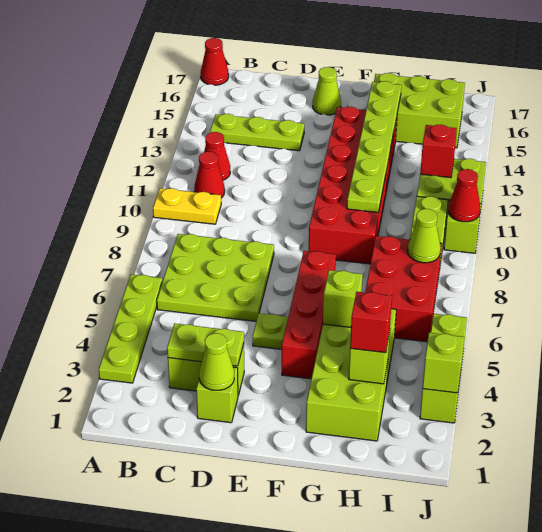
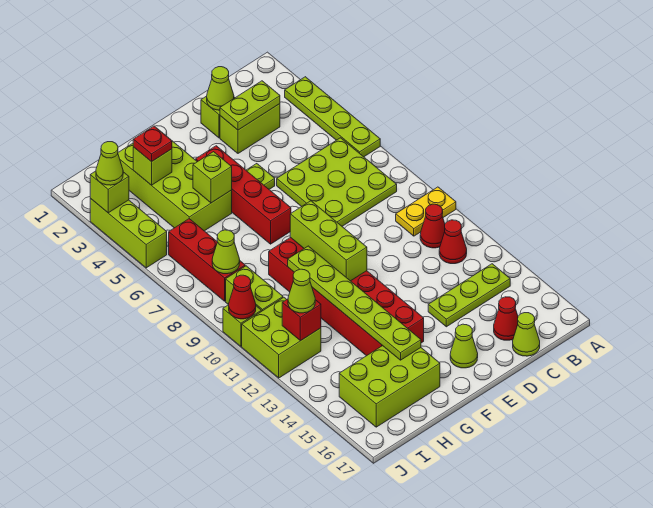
red cone A17 level 1 -> red cone C16 level 1
none -> lime cone C17 level 1
none -> lime brick F9:F11 level 2
red brick H3 level 3 -> red plate H3 level 3
red brick H6:I8 level 1 -> red brick I6:I8 level 1
none -> lime cone I12 level 3
none -> lime cone J3 level 3

